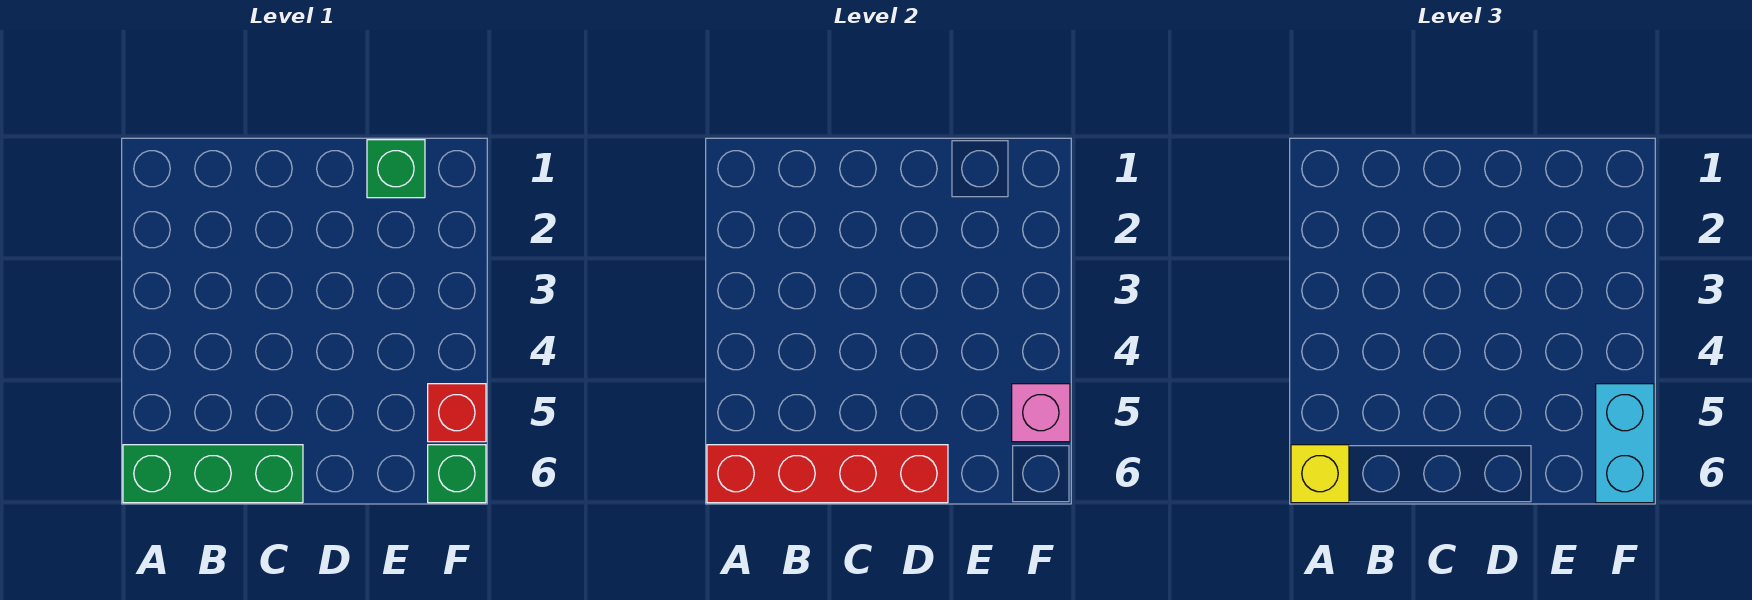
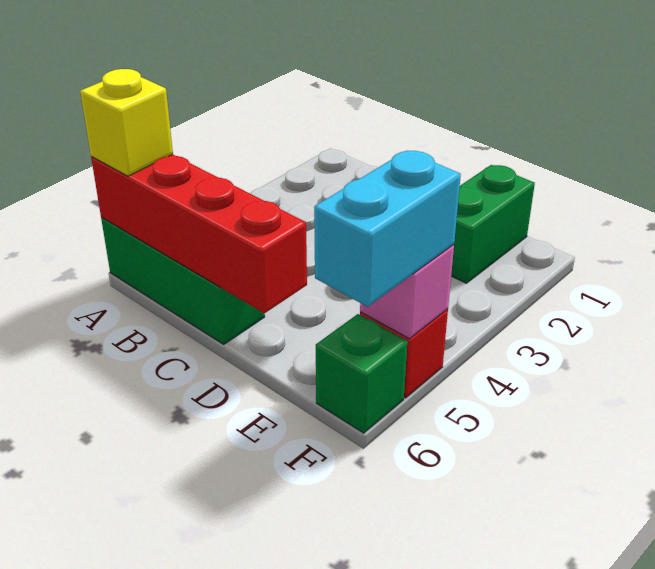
green brick E1 level 1 -> green brick E1:E2 level 1

